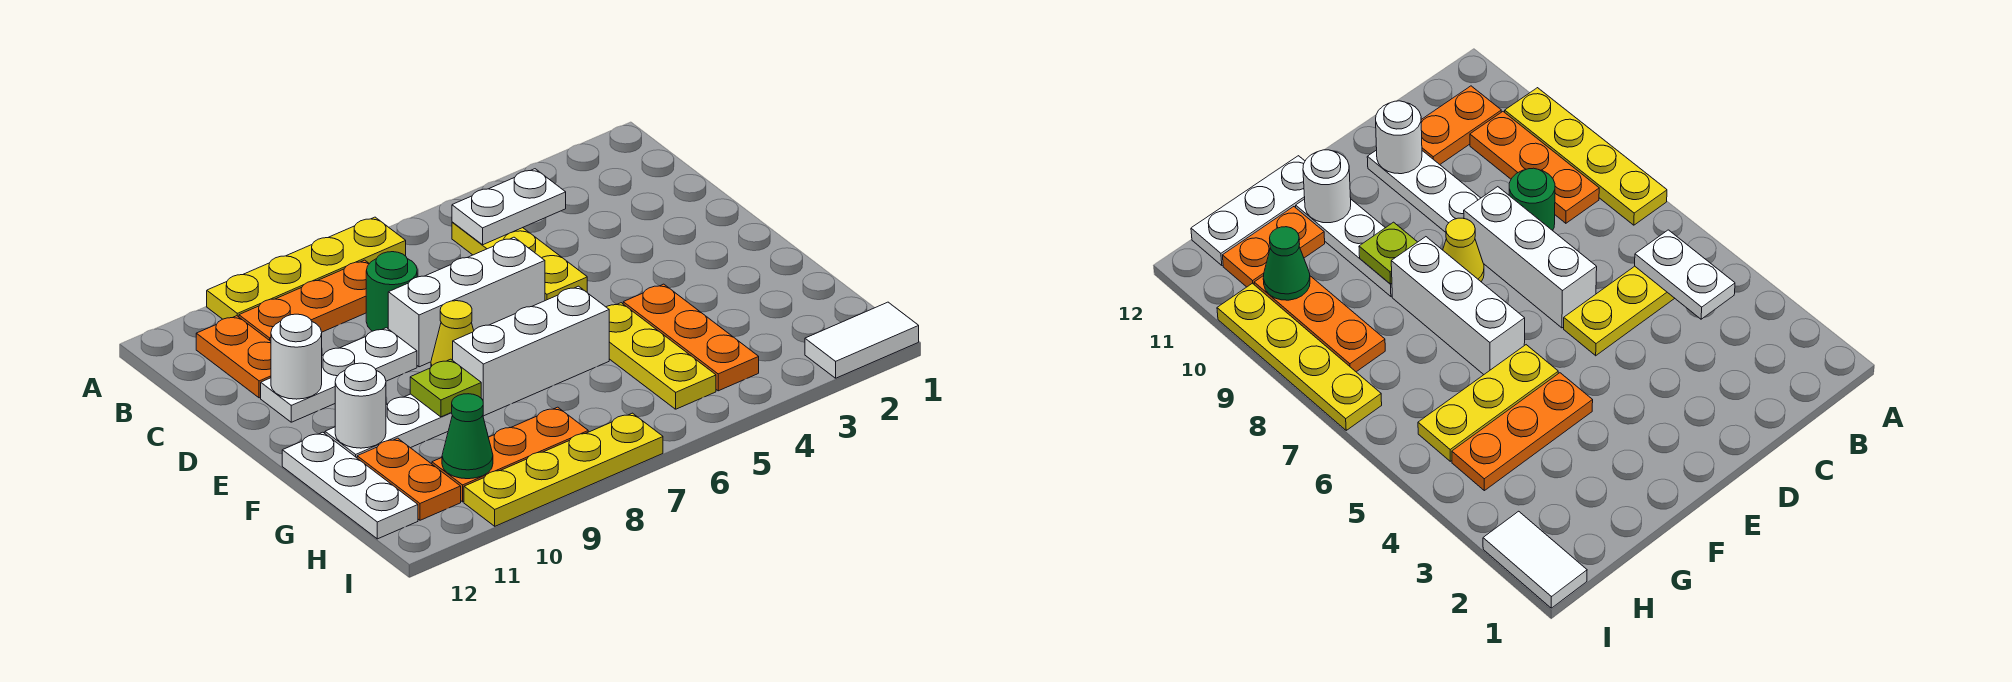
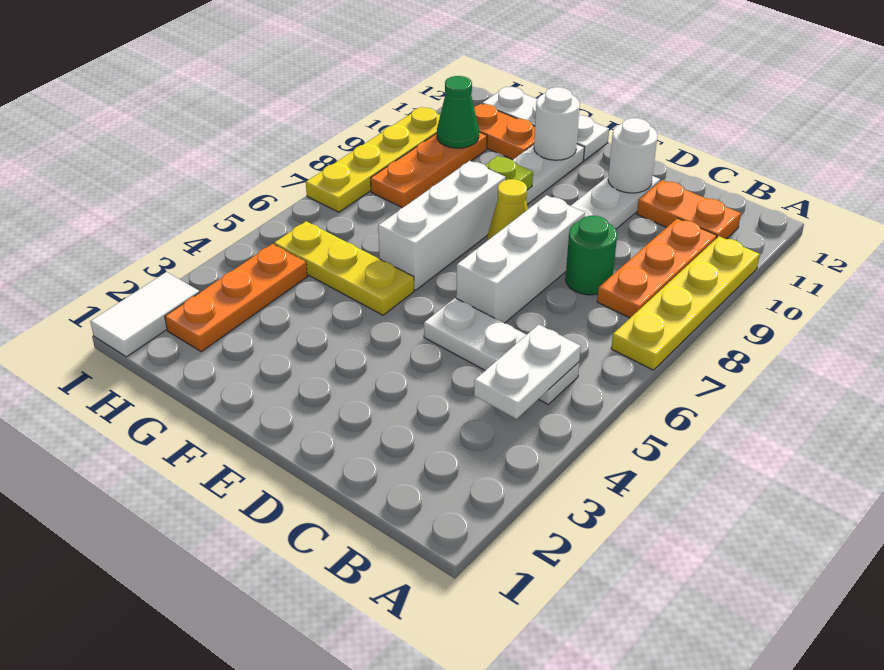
yellow plate B5:D5 level 1 -> white plate B5:D5 level 1
orange plate F4:H4 level 1 -> orange plate H2:H4 level 1

